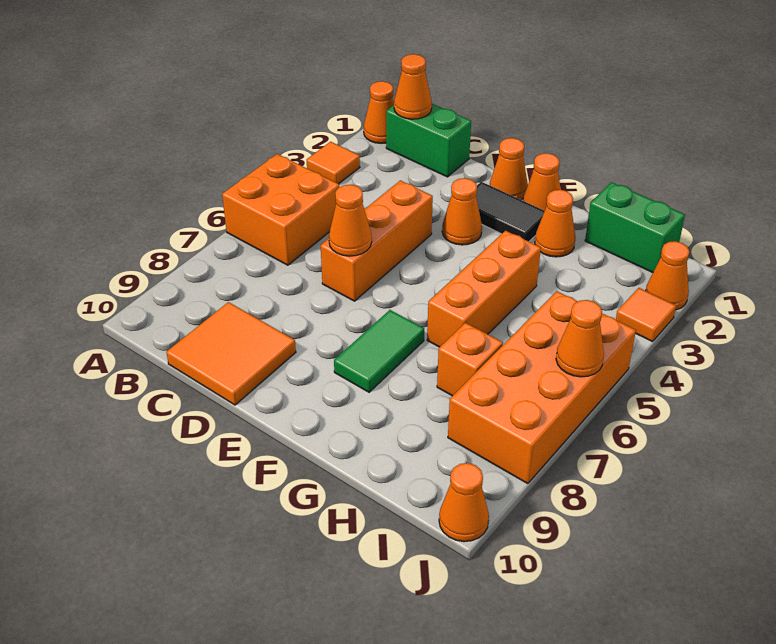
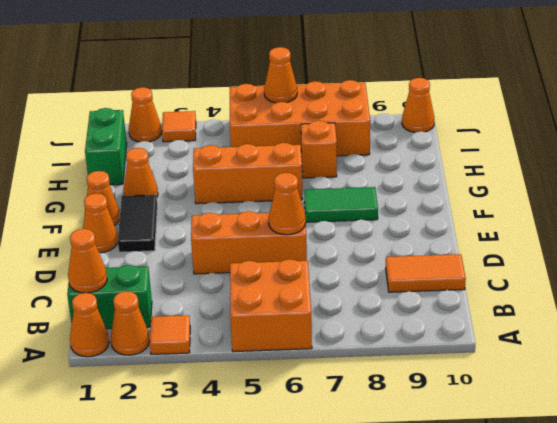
green brick B1:C1 level 1 -> green brick B1:B2 level 1
orange tile C9:D10 level 1 -> orange tile C9:C10 level 1
orange cone E3 level 1 -> orange cone A2 level 1

